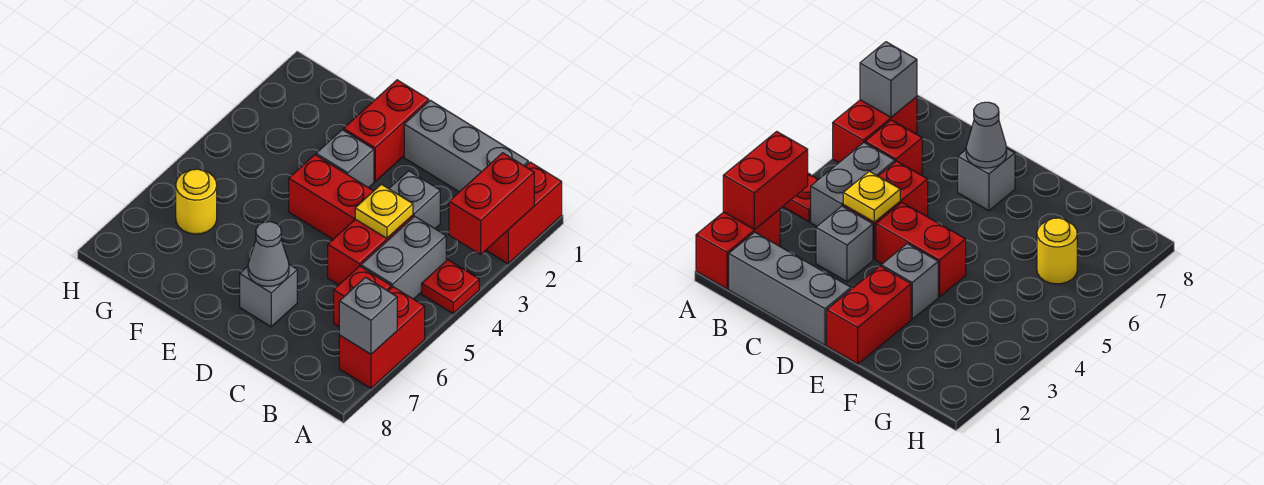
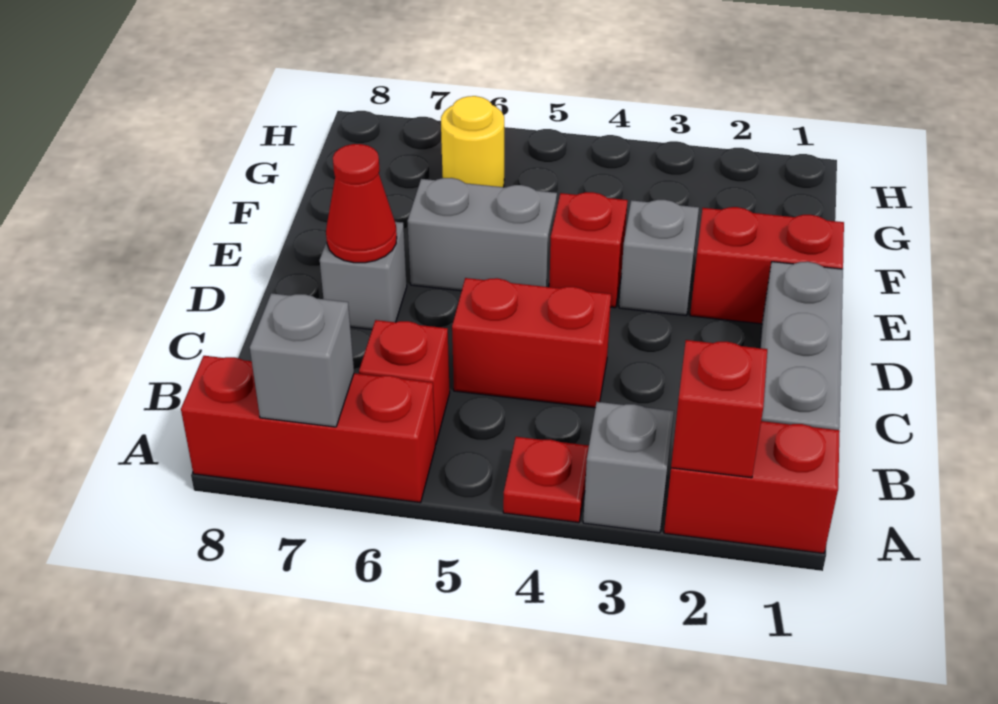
red brick A2:A3 level 2 -> red brick A2 level 2
red brick A6:A7 level 1 -> red brick A6:A8 level 1
grey brick B4:B5 level 1 -> grey brick E5:E6 level 1
grey brick C3 level 1 -> grey brick A3 level 1
yellow plate C4 level 2 -> none
red brick D4:E4 level 1 -> red brick E4 level 1
grey cone D7 level 2 -> red cone D7 level 2

